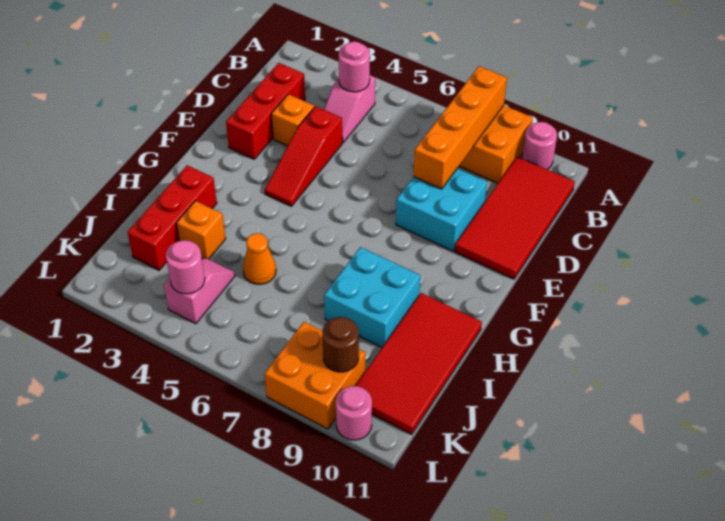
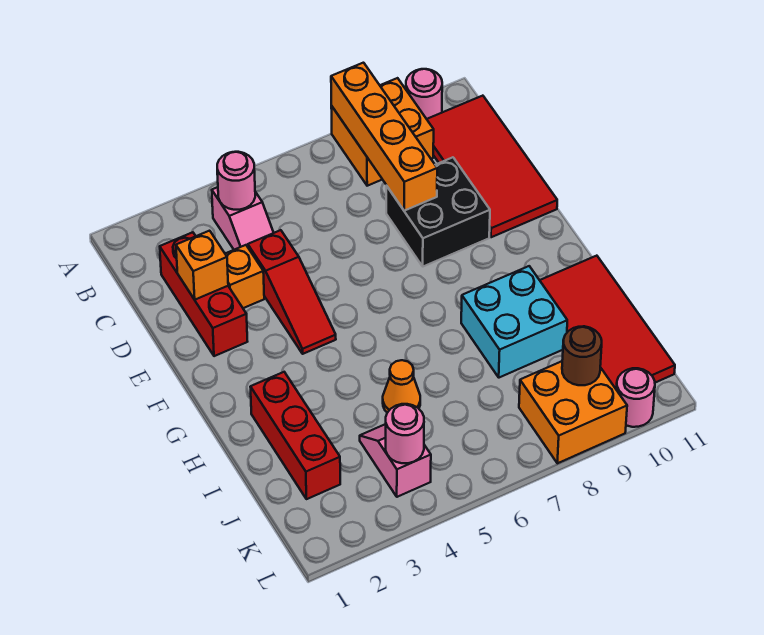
cyan brick D8:E9 level 1 -> black brick D8:E9 level 1
orange brick I3 level 1 -> orange brick D2 level 2

